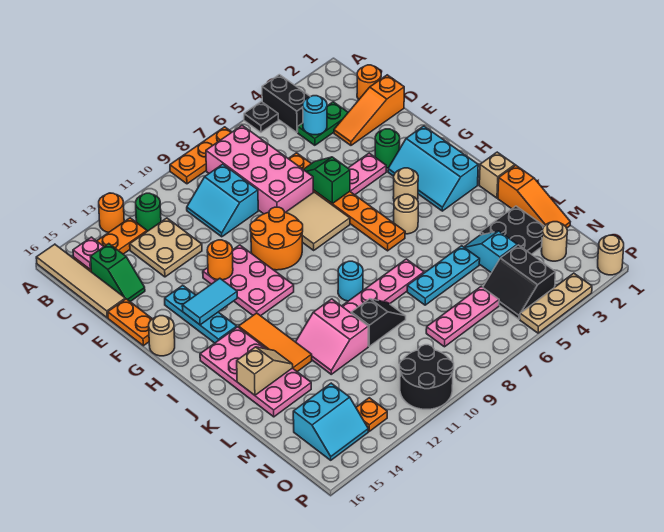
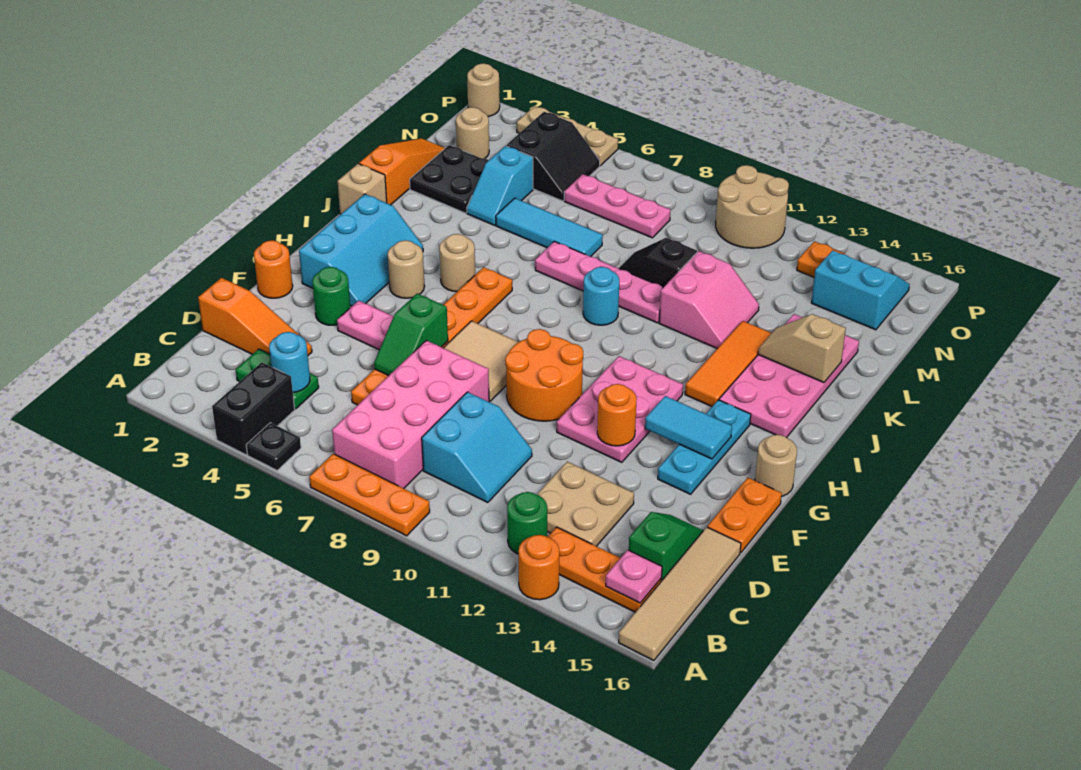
orange round brick C1 level 1 -> orange round brick F1 level 1
cyan plate L5:L7 level 1 -> cyan tile L5:L7 level 1
black round brick O10:P11 level 1 -> tan round brick O10:P11 level 1

